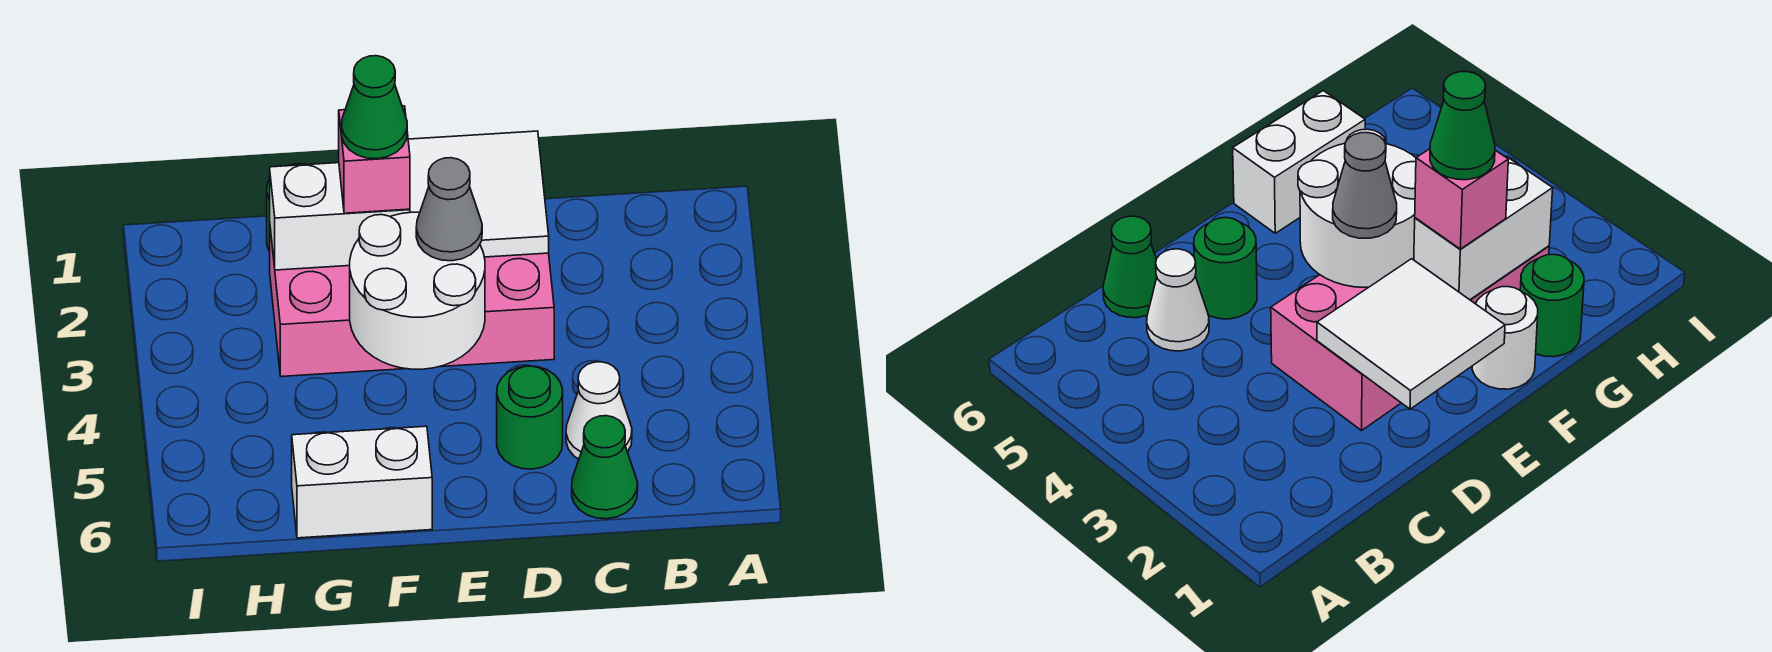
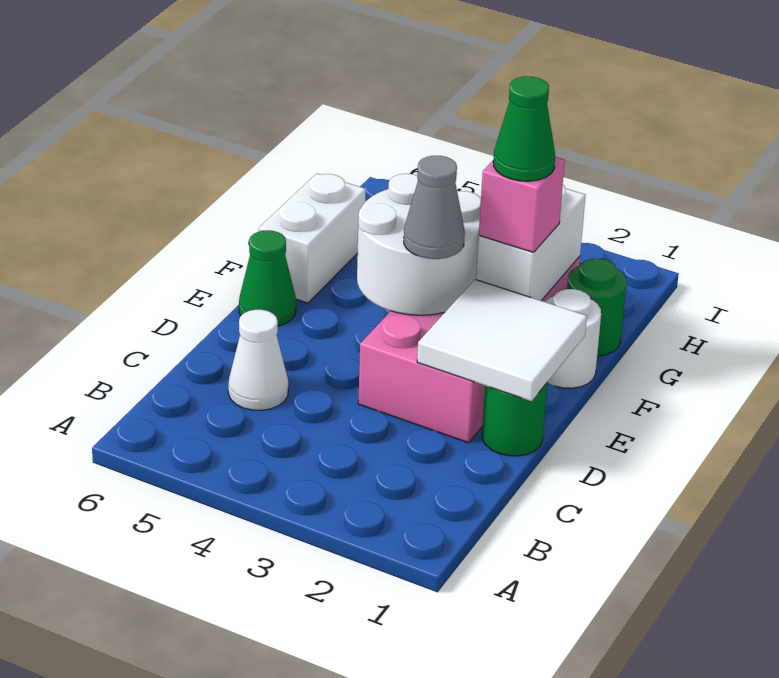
green cone C6 level 1 -> green cone E6 level 1
green round brick D5 level 1 -> green round brick D1 level 1

